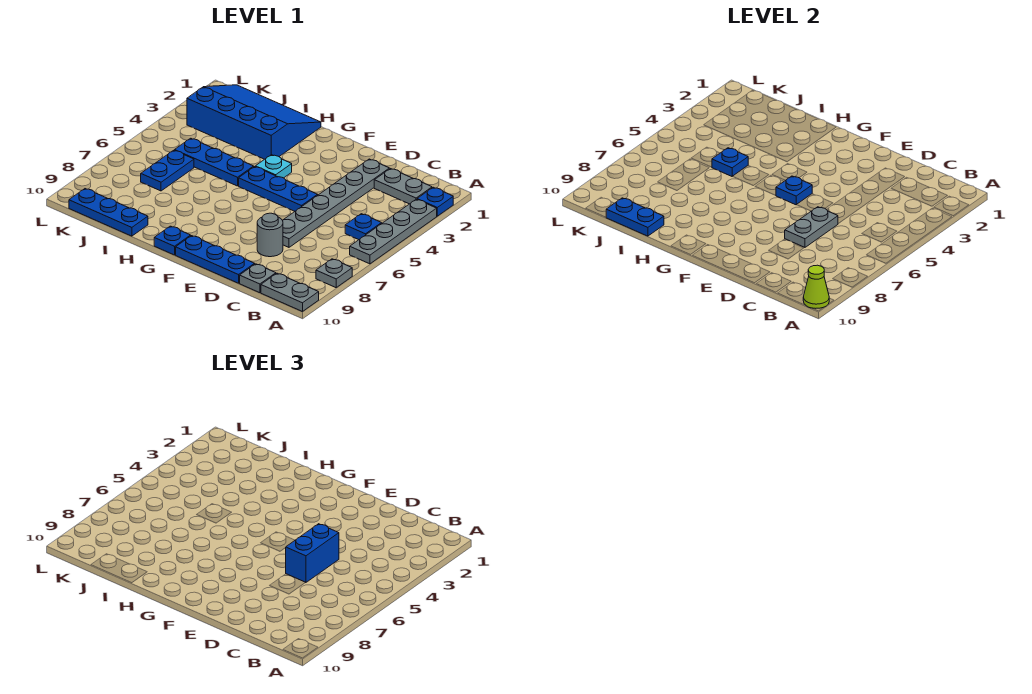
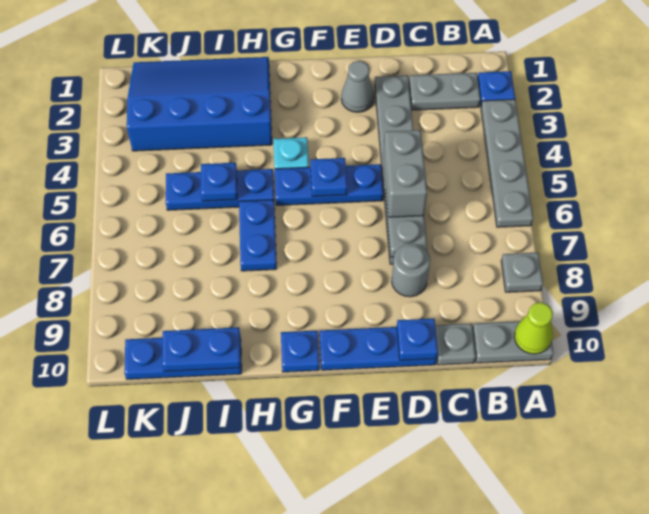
blue plate B5 level 1 -> blue plate D10 level 2
blue brick D5:D6 level 3 -> grey brick D5:D6 level 3
none -> grey cone E2 level 1
blue plate J6:J7 level 1 -> blue plate H6:H7 level 1

